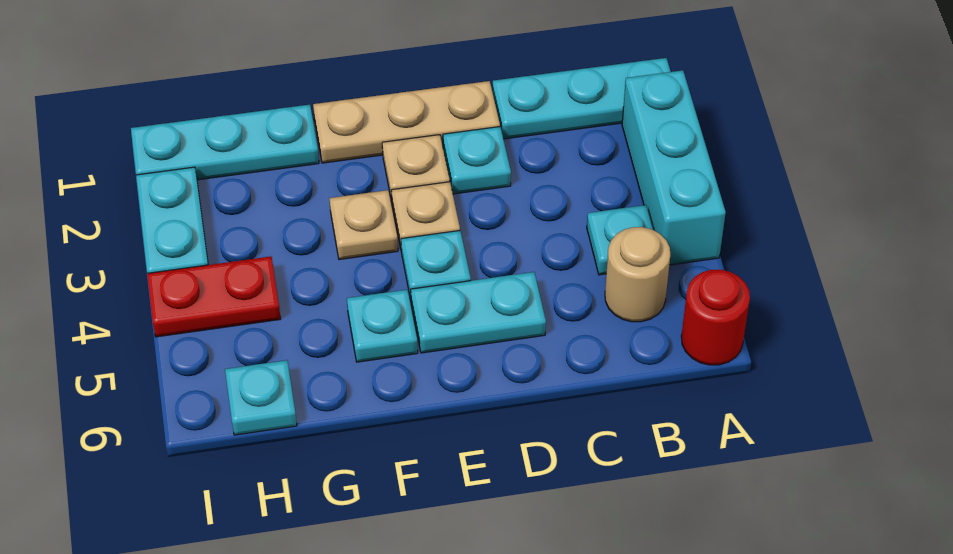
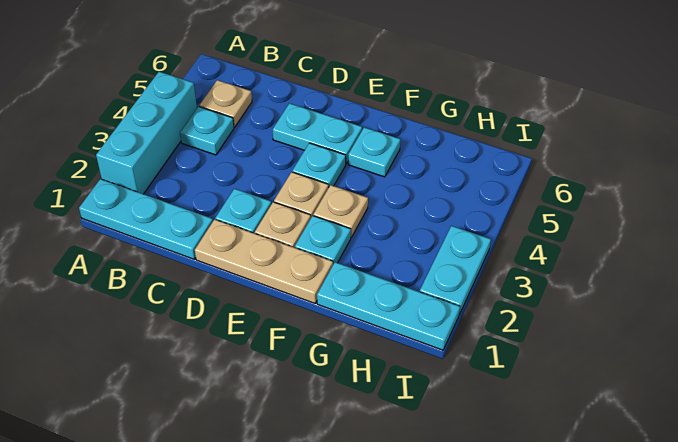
red round brick A6 level 1 -> none
tan round brick B5 level 1 -> tan plate B5 level 1
red plate H4:I4 level 1 -> none
cyan plate H6 level 1 -> cyan plate F2 level 1

